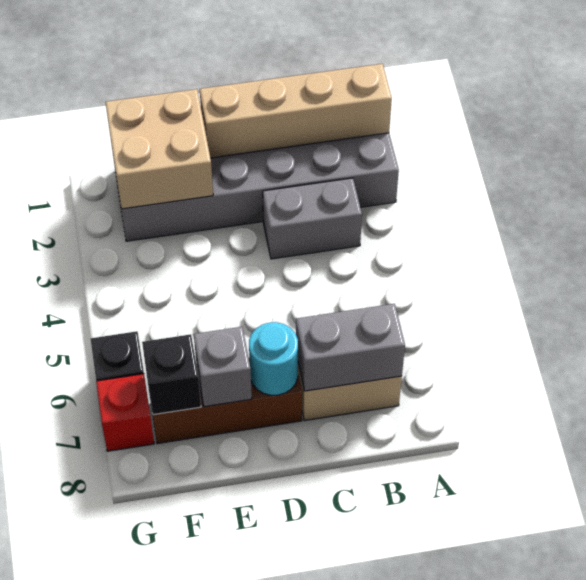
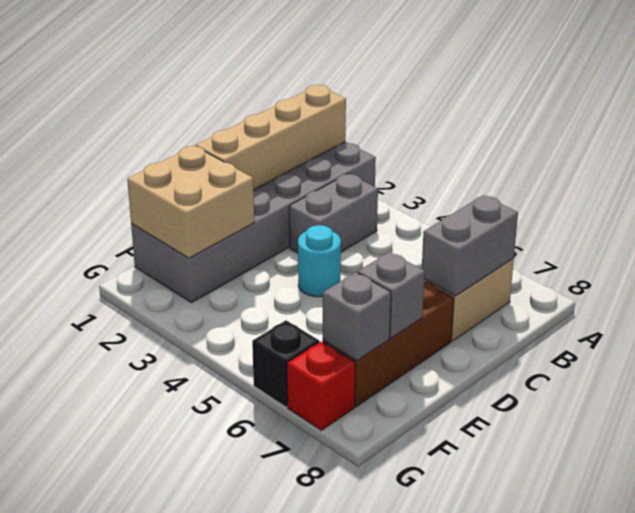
cyan round brick D7 level 2 -> cyan round brick D4 level 1
black brick F7 level 2 -> grey brick F7 level 2

